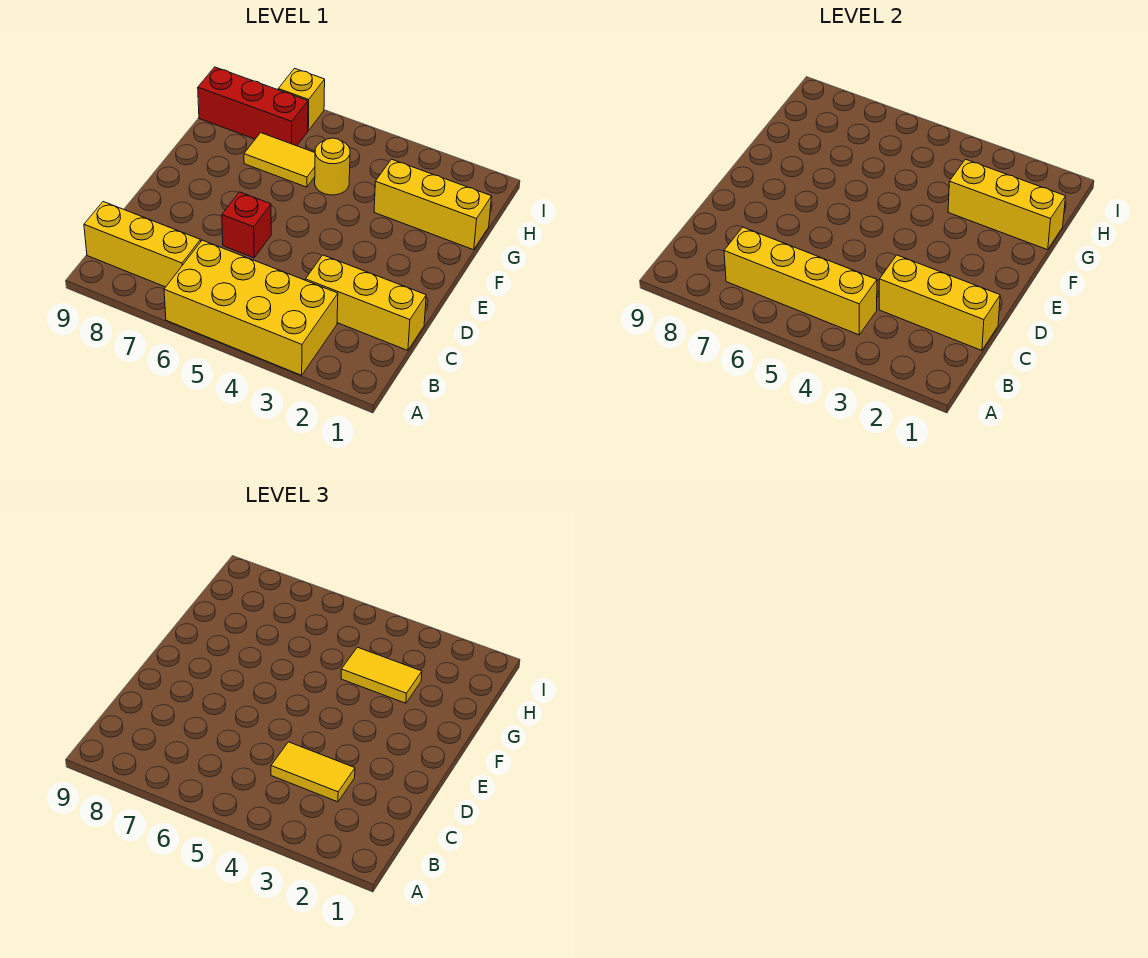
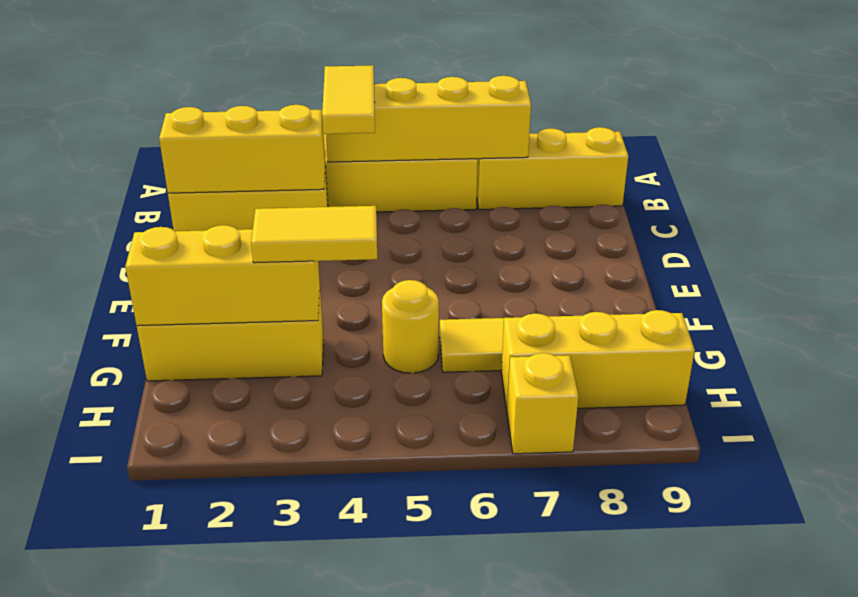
yellow tile C3:C4 level 3 -> yellow tile B4:C4 level 3
red brick D6 level 1 -> none
red brick H7:H9 level 1 -> yellow brick H7:H9 level 1

